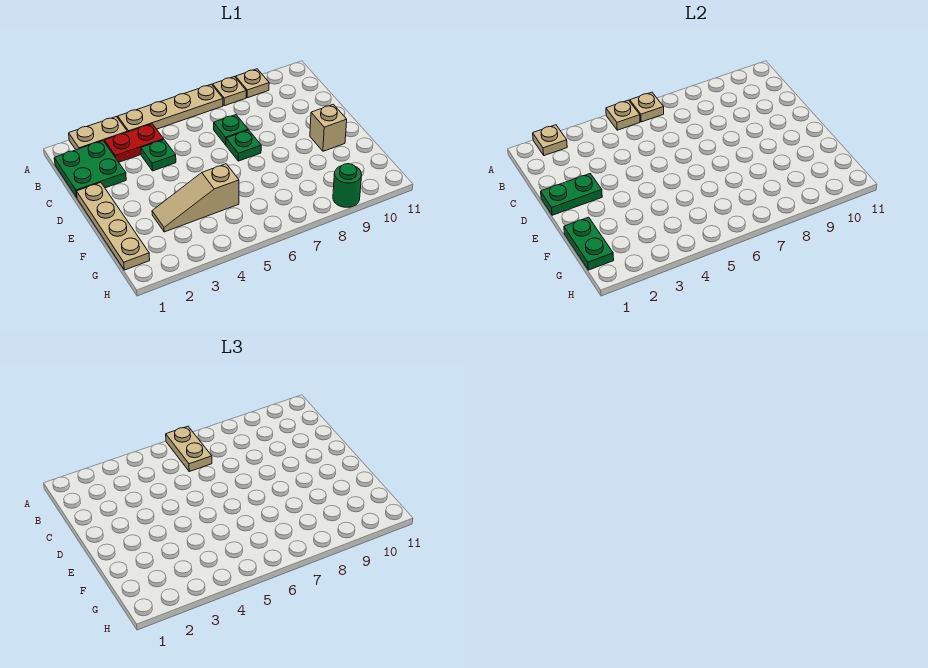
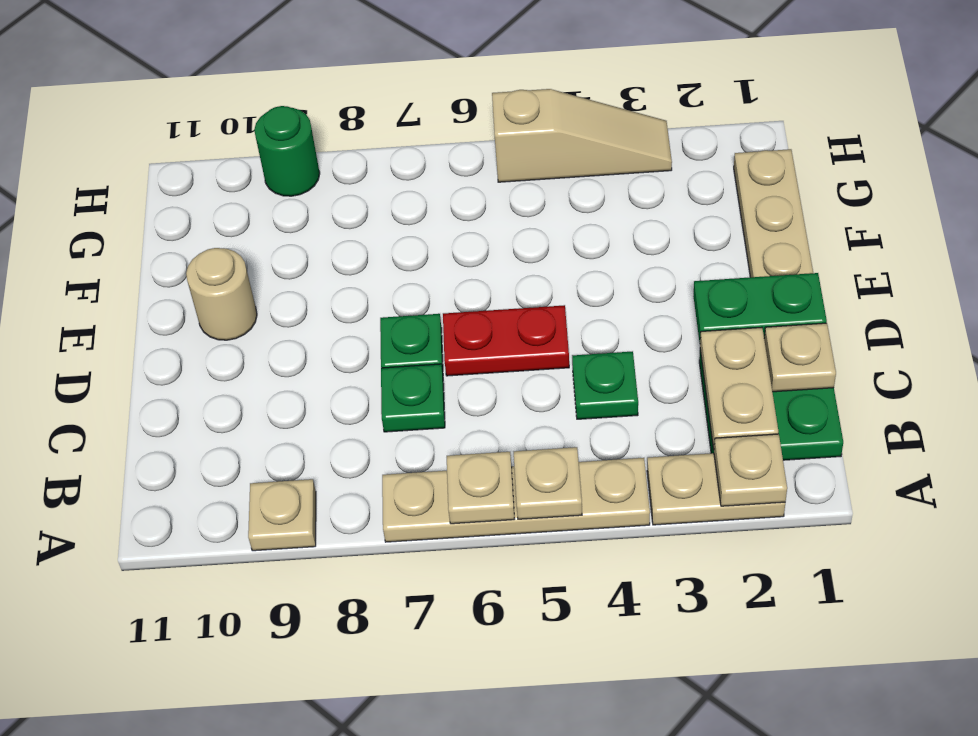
tan plate A6:B6 level 3 -> tan plate B2:C2 level 2
tan plate A8 level 1 -> tan plate C1 level 2
red plate B3:B4 level 1 -> red plate D5:D6 level 1
tan brick E10 level 1 -> tan round brick E10 level 1
green plate F1:G1 level 2 -> none
tan slope F3:F5 level 1 top 5 -> tan slope H3:H5 level 1 top 5

